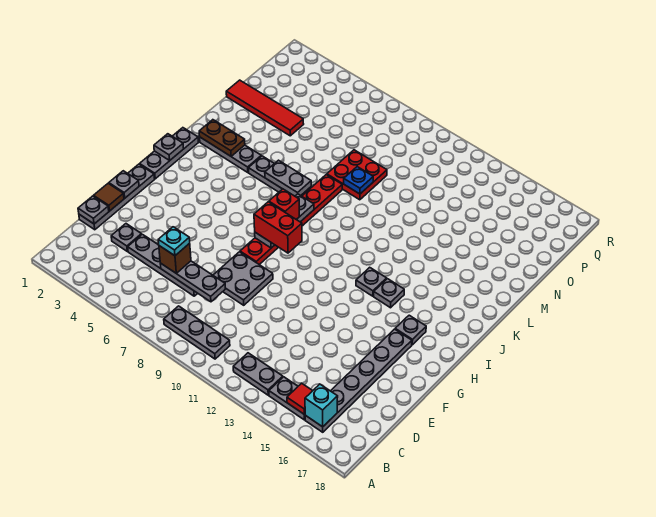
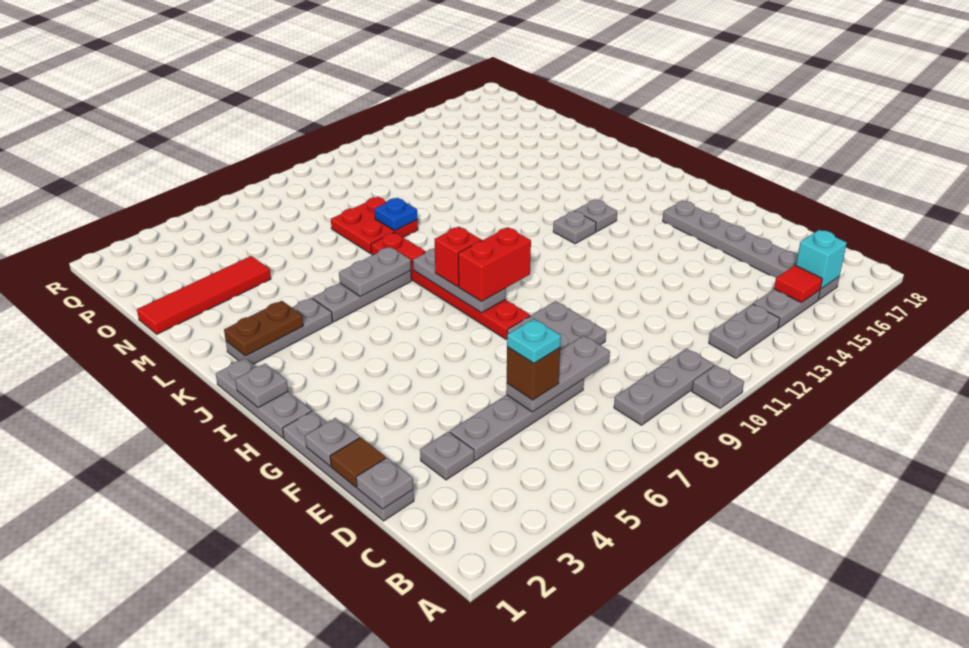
grey plate H16 level 1 -> grey plate A10 level 1

